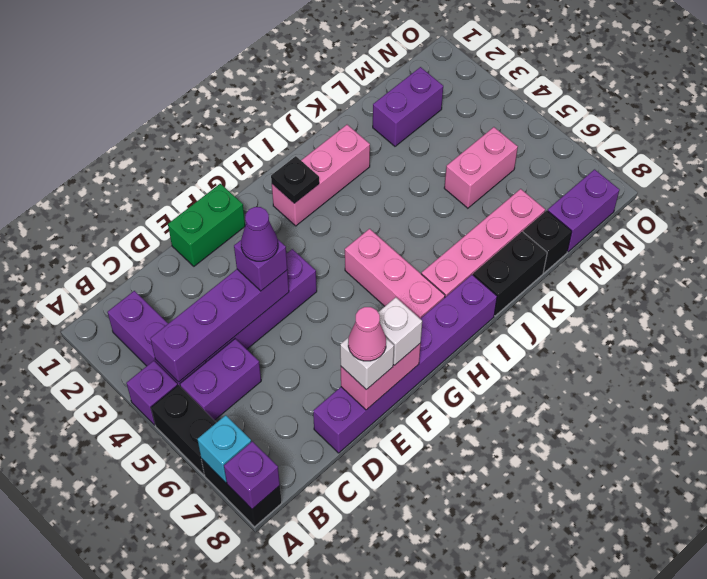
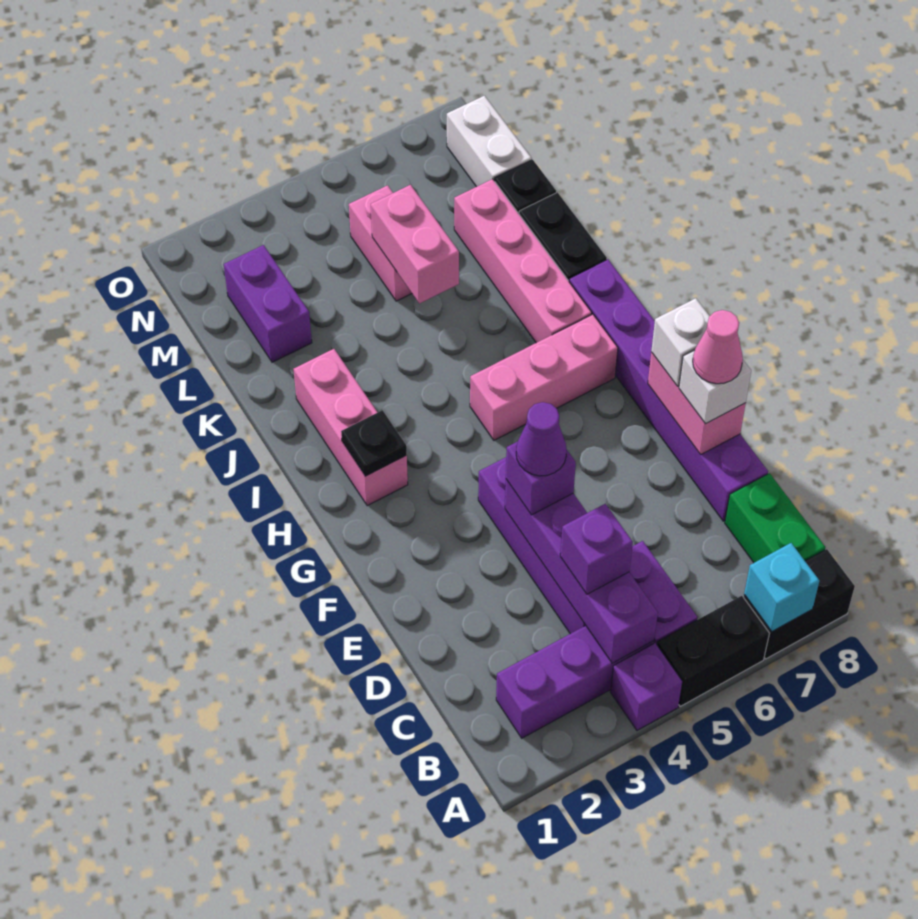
purple brick A8 level 2 -> purple brick C4 level 3
green brick E1:F1 level 1 -> green brick B8:C8 level 1
none -> pink brick K5:L5 level 2
purple brick M8:N8 level 1 -> white brick M8:N8 level 1

